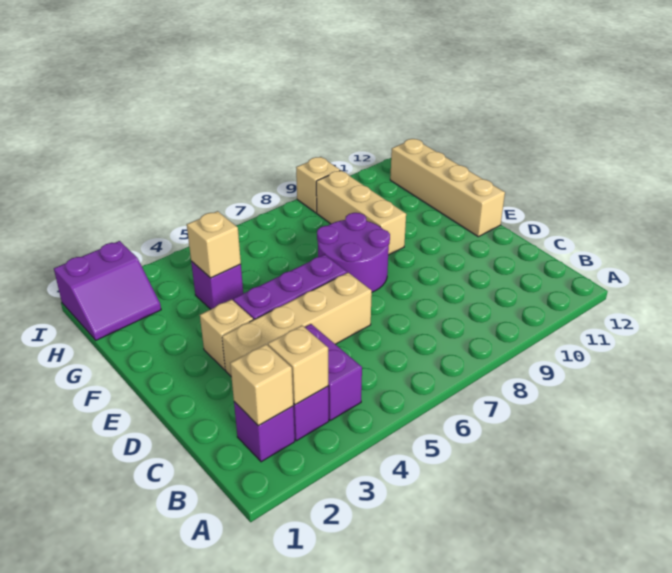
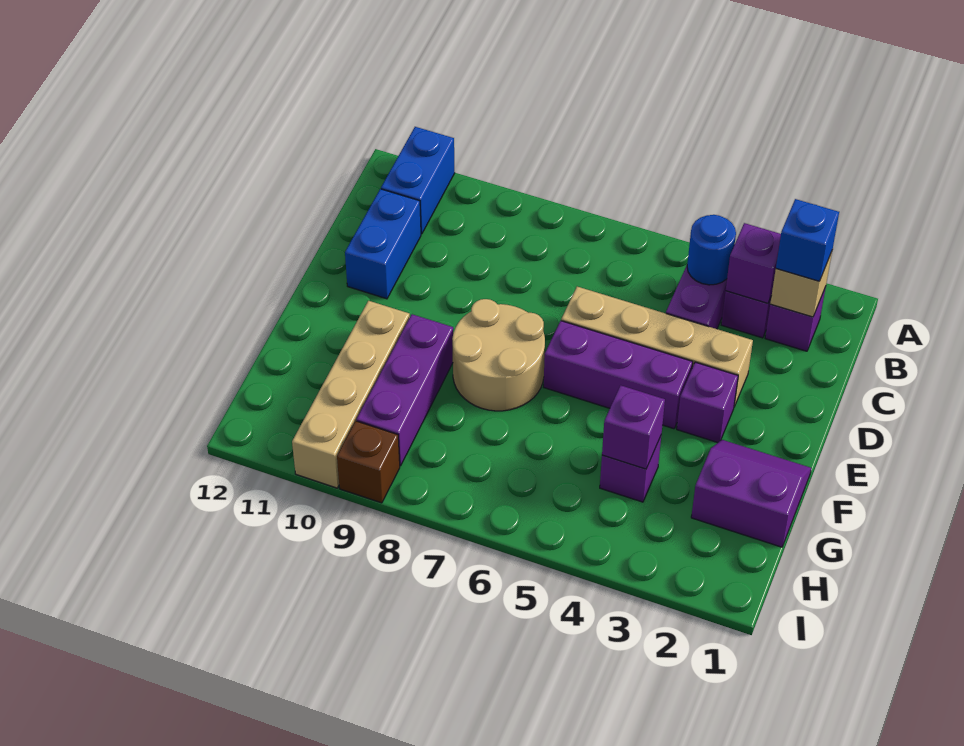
none -> blue brick A11:B11 level 1
none -> blue brick B2 level 3
tan brick B3 level 2 -> purple brick B3 level 2
none -> blue round brick B4 level 2
none -> blue brick C11:D11 level 1
tan brick E3 level 1 -> purple brick E3 level 1
purple round brick E7:F8 level 1 -> tan round brick E7:F8 level 1
tan brick E12:H12 level 1 -> tan brick F10:I10 level 1
tan brick F9:H9 level 1 -> purple brick F9:H9 level 1
tan brick G4 level 2 -> purple brick G4 level 2
purple slope H1:I2 level 1 top I -> purple slope F1:G2 level 1 top G
tan brick I9 level 1 -> brown brick I9 level 1

